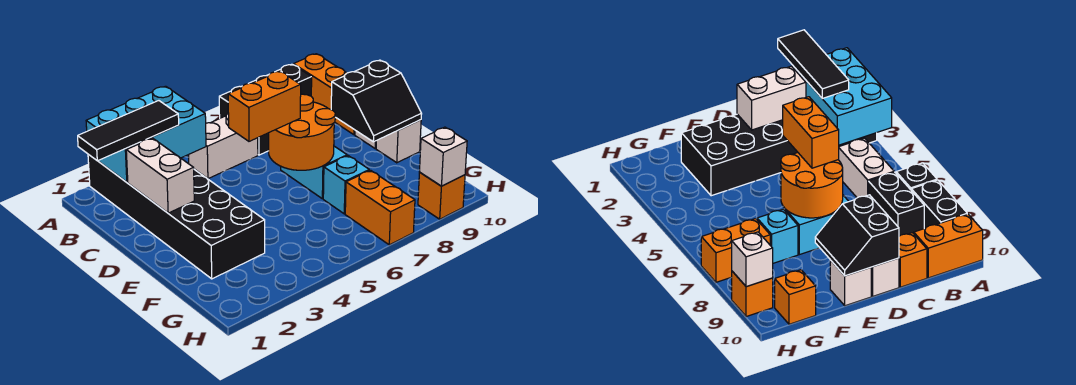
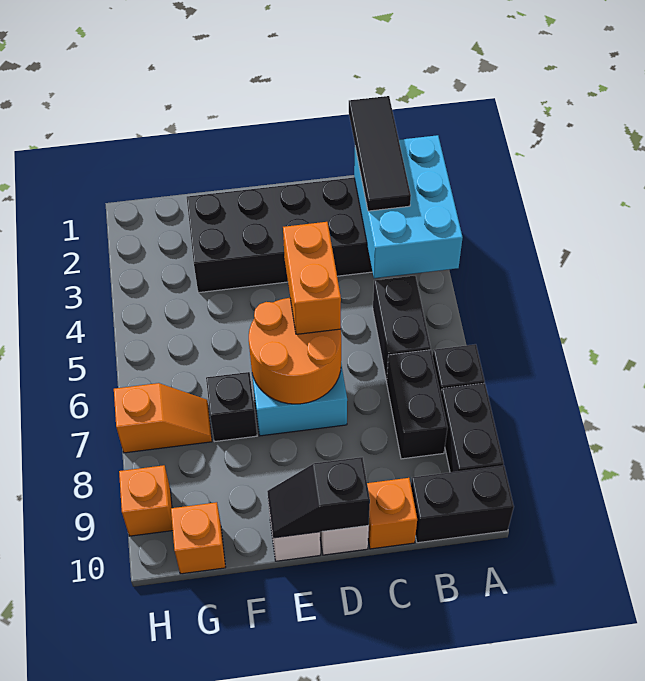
orange brick A10:B10 level 1 -> black brick A10:B10 level 1
white brick B5:B6 level 1 -> black brick B5:B6 level 1
white brick C2:D2 level 2 -> none
black slope D9:E10 level 2 top D -> black slope D10:E10 level 2 top D
cyan brick F7 level 1 -> black brick F7 level 1
orange brick G7:H7 level 1 -> orange slope G7:H7 level 1 top H
white brick H9 level 2 -> none

